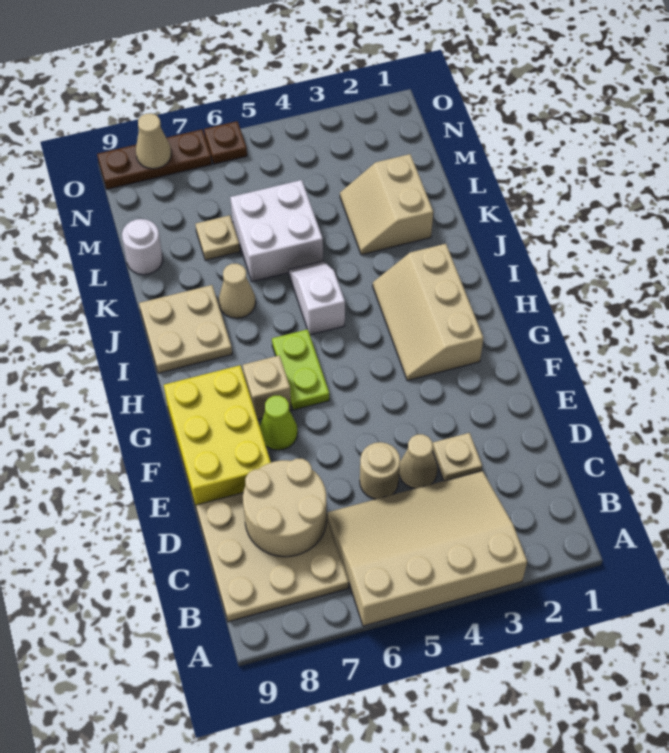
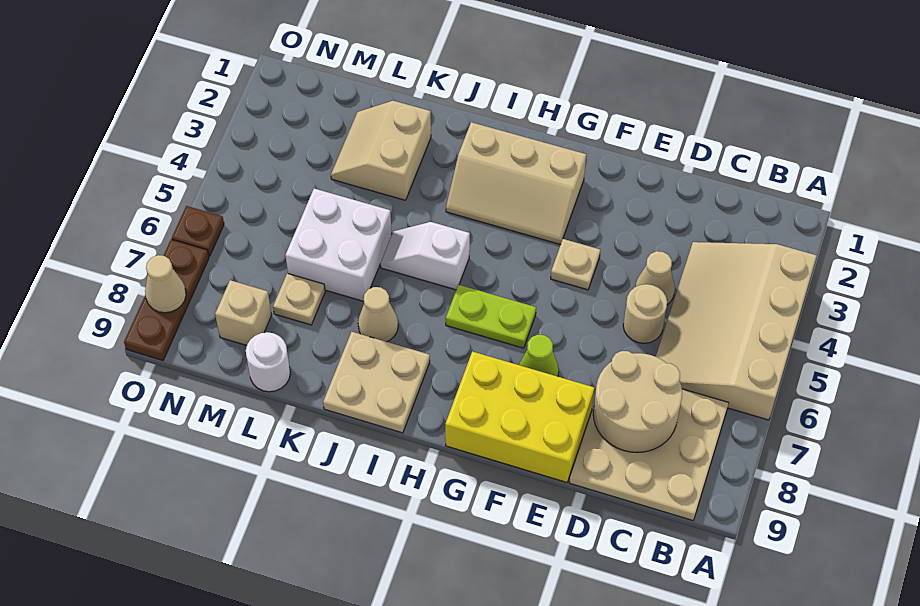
tan plate D3 level 1 -> tan plate F4 level 1
tan brick G7 level 1 -> tan brick M8 level 1
tan slope K2:L3 level 1 top 2 -> tan slope K2:L3 level 1 top K

